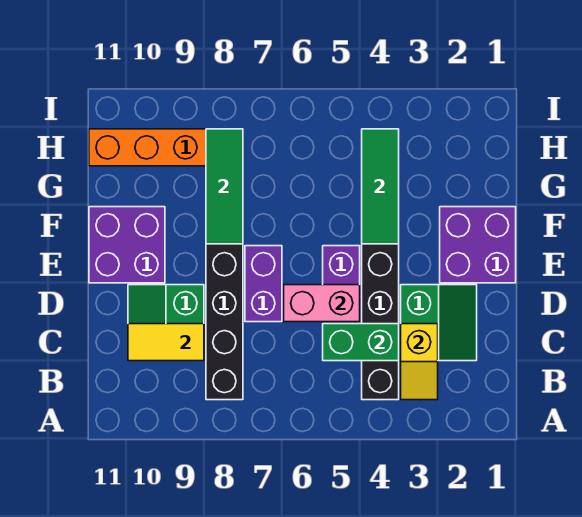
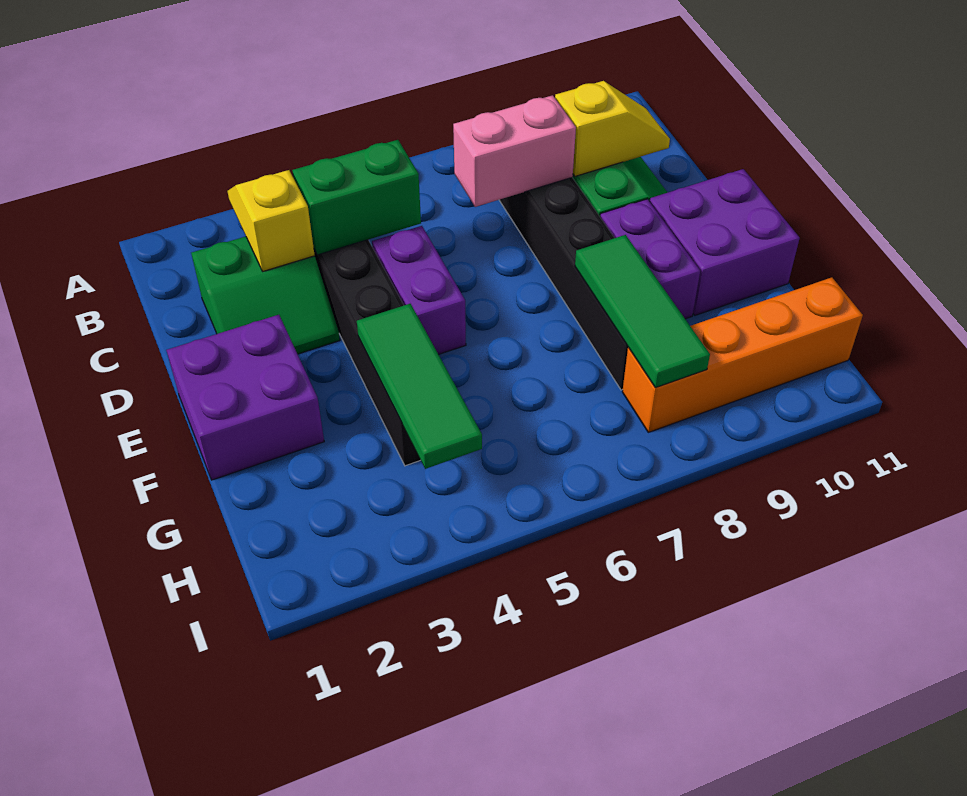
green slope C2:D3 level 1 top 3 -> green slope C2:D3 level 1 top C
yellow tile C9:C10 level 2 -> yellow slope C9:C10 level 2 top 9
pink brick D5:D6 level 2 -> pink brick C7:C8 level 2
purple brick D7:E7 level 1 -> purple brick E9:F9 level 1

